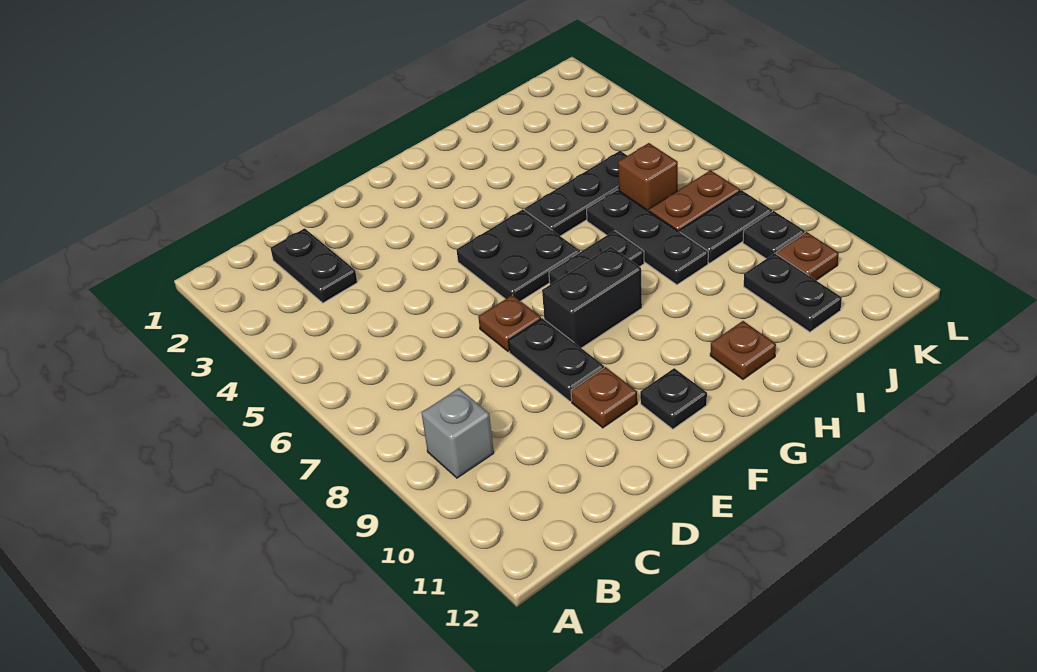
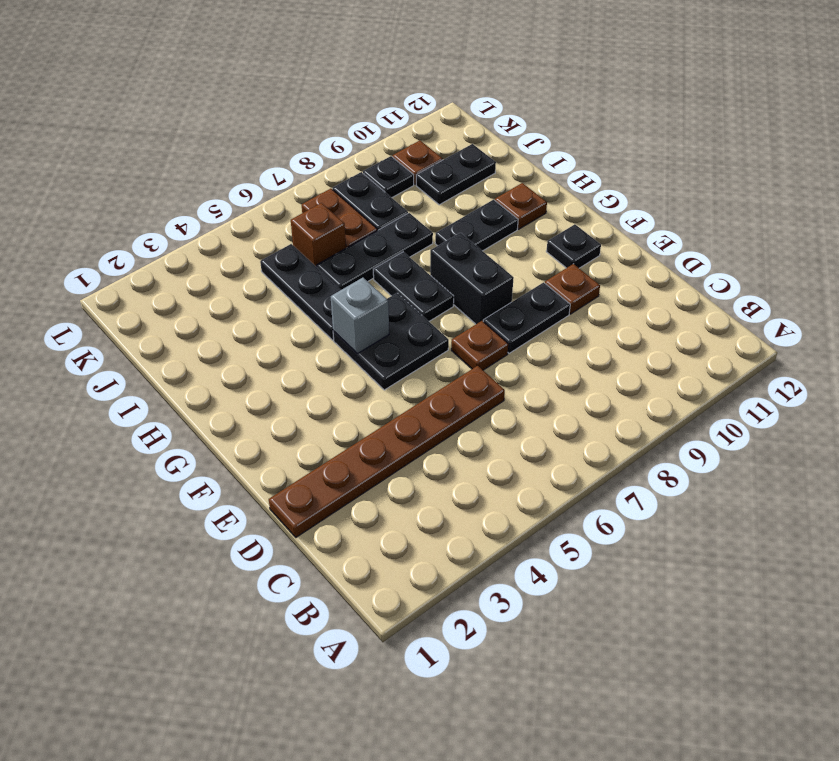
grey brick B9 level 1 -> grey brick G5 level 2
black plate C2:C3 level 1 -> black plate H9:H10 level 1
none -> brown plate D1:D6 level 1

